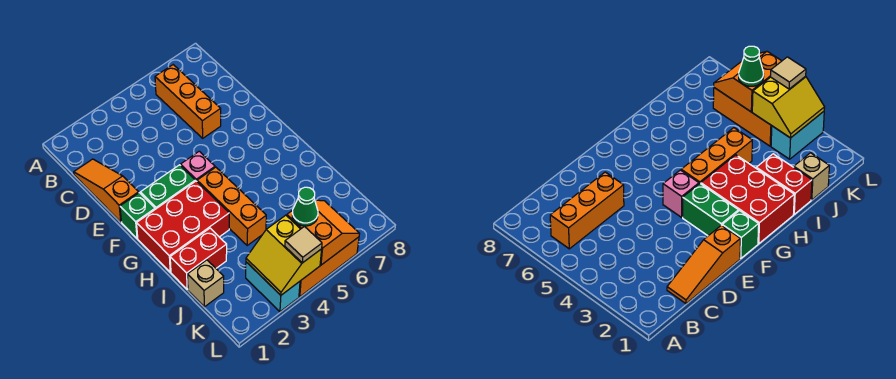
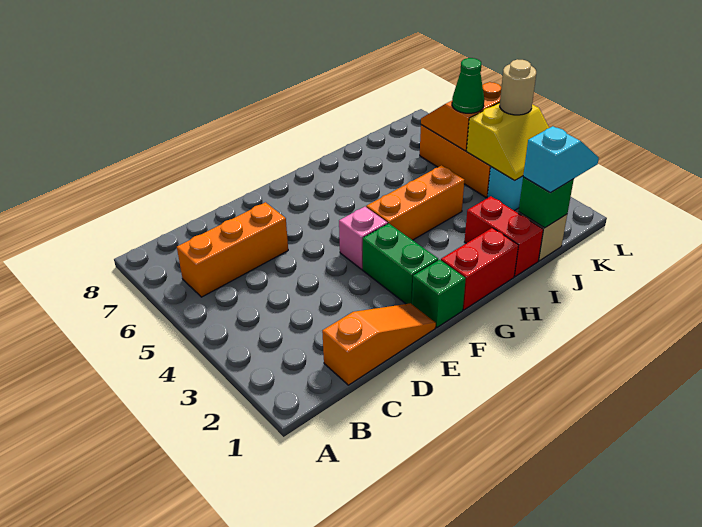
orange slope C1:E1 level 1 top E -> orange slope C1:E1 level 1 top C
red brick G1:H3 level 1 -> red brick G1:H1 level 1
none -> green brick J1 level 2
none -> cyan slope J1:K1 level 3 top J
tan tile L4 level 3 -> tan round brick L4 level 3

